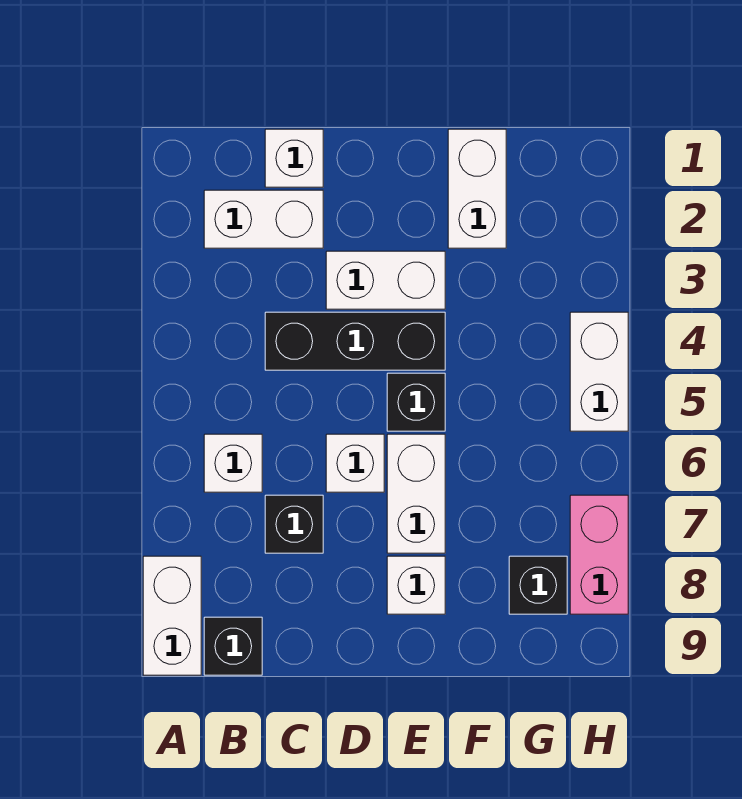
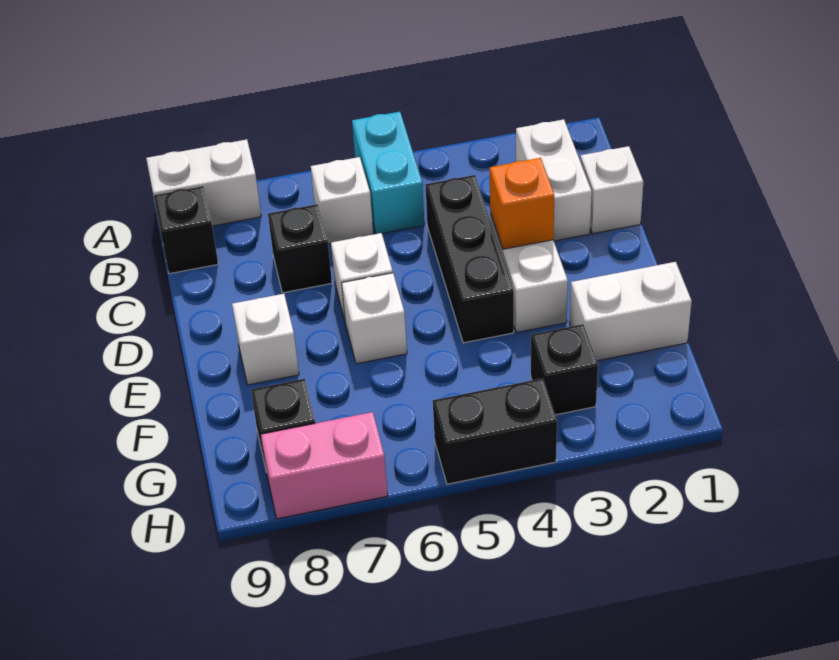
none -> cyan brick A5:B5 level 1
none -> orange brick D3 level 2
black brick E5 level 1 -> black brick G3 level 1
white brick E6:E7 level 1 -> white brick E6 level 1
white brick H4:H5 level 1 -> black brick H4:H5 level 1

